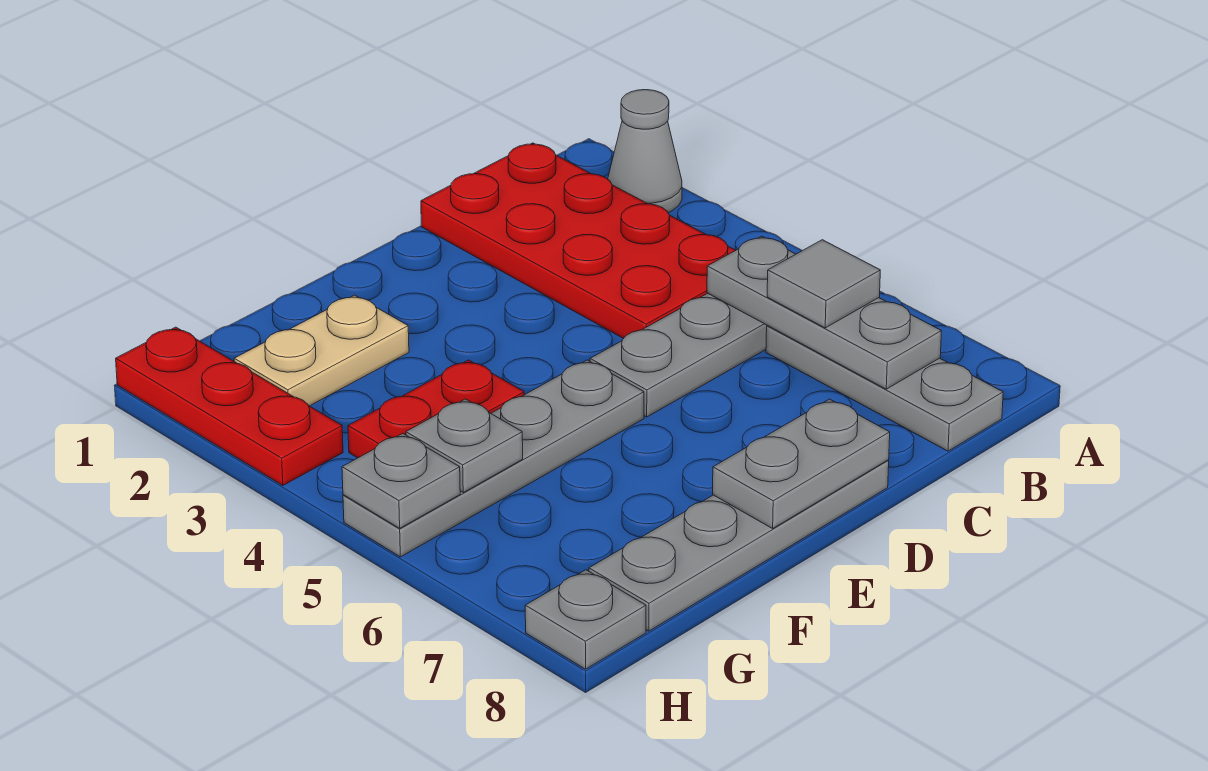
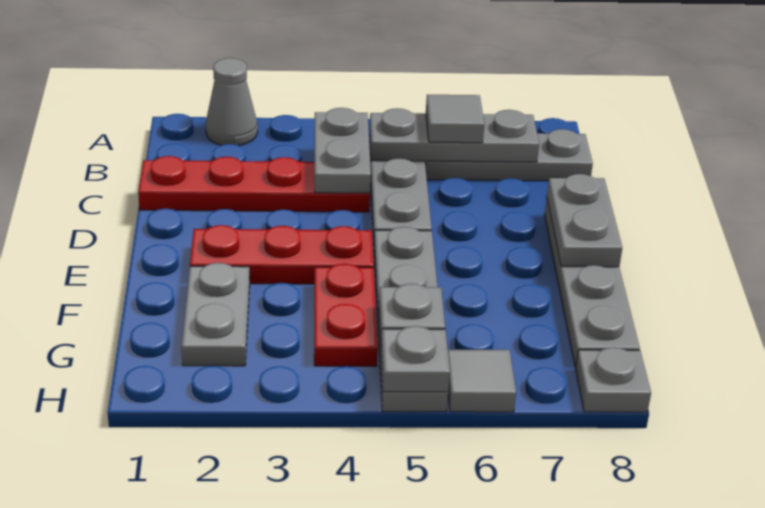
red plate B1:C4 level 1 -> red plate C1:C4 level 1
none -> grey plate B4:C4 level 2
tan plate F2:G2 level 1 -> grey plate F2:G2 level 1
red plate H1:H3 level 1 -> red plate E2:E4 level 1
none -> grey tile H6 level 1

